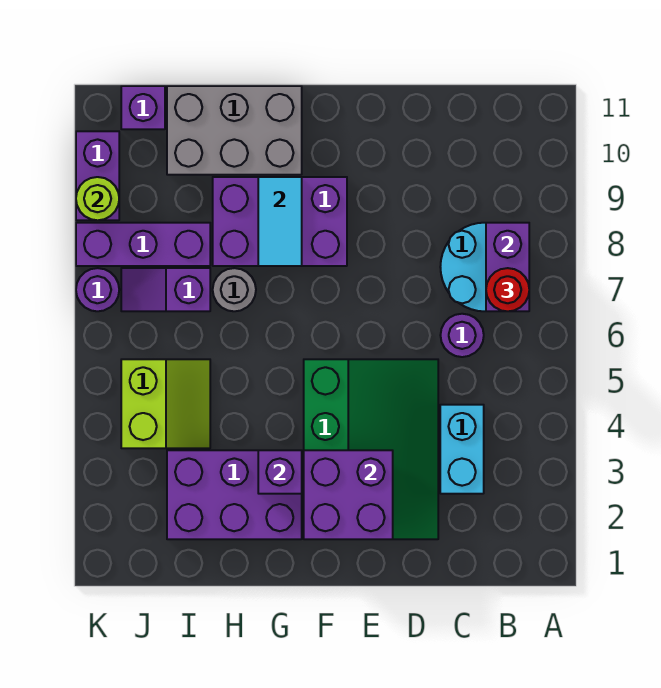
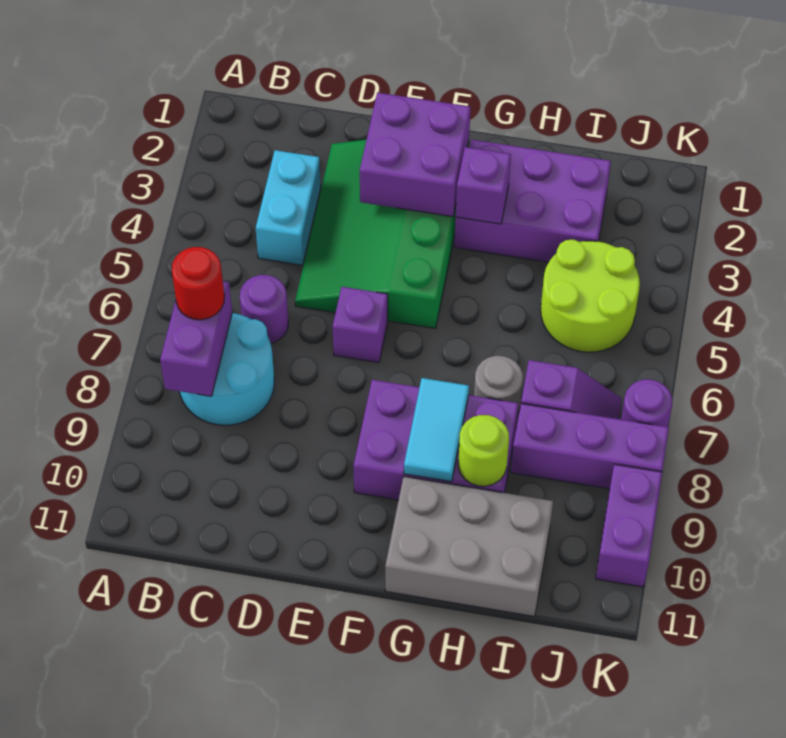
lime slope I4:J5 level 1 top J -> lime round brick I4:J5 level 1
purple brick J11 level 1 -> purple brick E6 level 1
lime round brick K9 level 2 -> lime round brick H9 level 2

